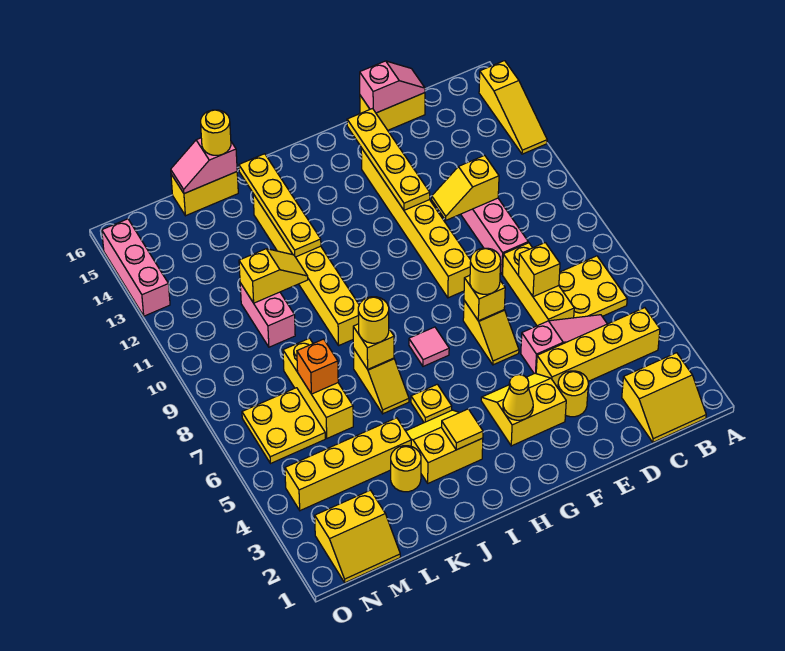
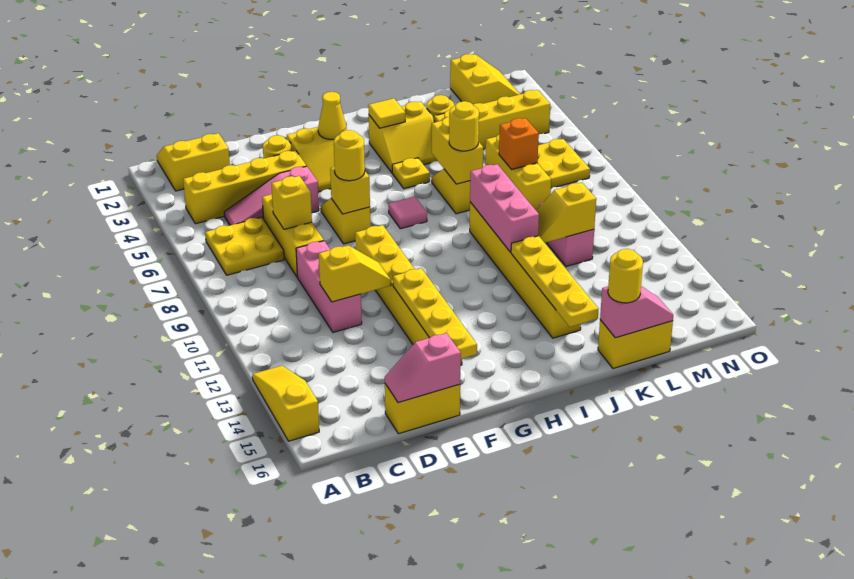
yellow brick J7 level 2 -> yellow brick J6:J7 level 2
yellow slope M1:N2 level 1 top 2 -> yellow slope M1:N2 level 1 top M
pink brick O13:O15 level 1 -> pink brick J9:J11 level 2

